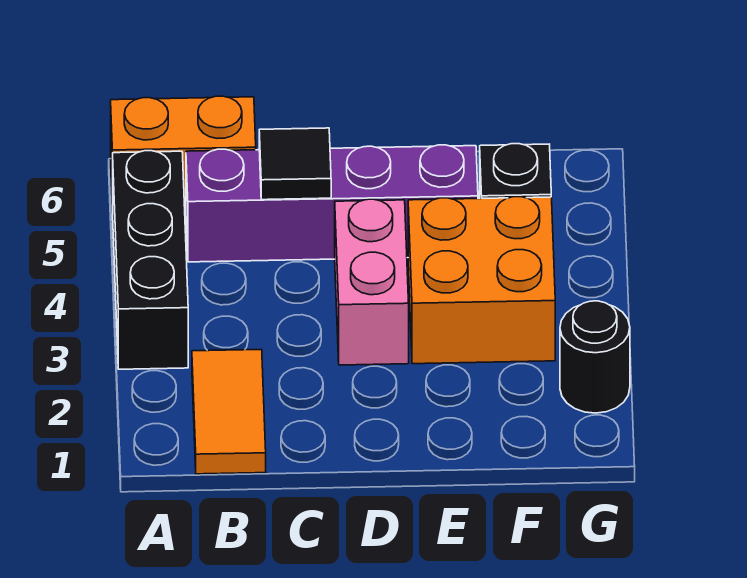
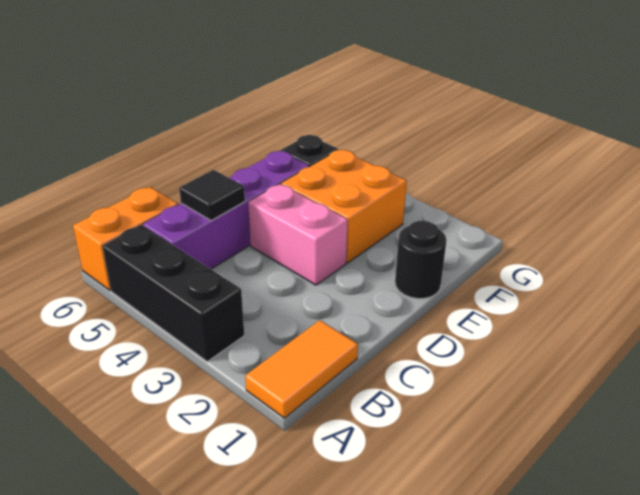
orange tile B1:B2 level 1 -> orange tile A1:B1 level 1
black round brick G2 level 1 -> black round brick E1 level 1

